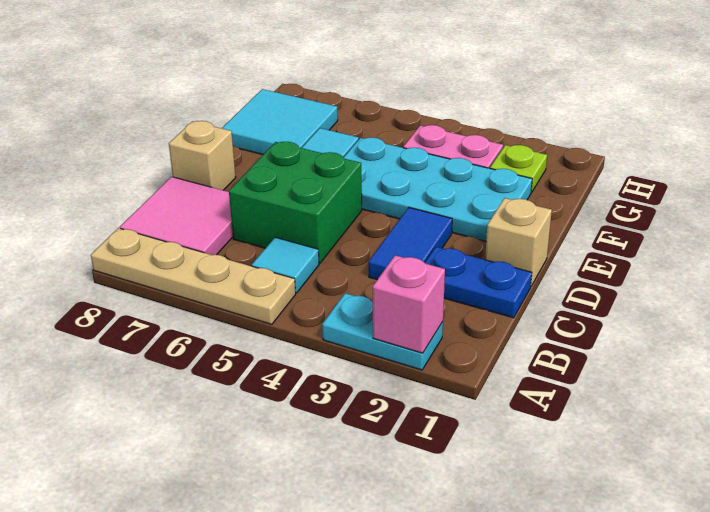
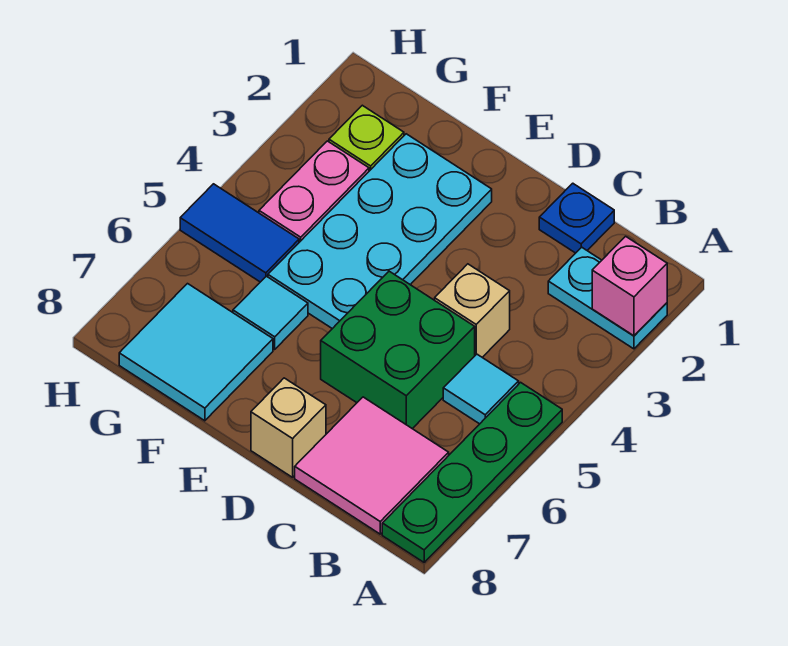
cyan plate A2:A3 level 1 -> cyan plate A2:B2 level 1
tan plate A5:A8 level 1 -> green plate A5:A8 level 1
blue plate C1:C2 level 1 -> blue plate C1 level 1
blue tile C3:D3 level 1 -> blue tile G5:H5 level 1
tan brick D1 level 1 -> tan brick C4 level 1

